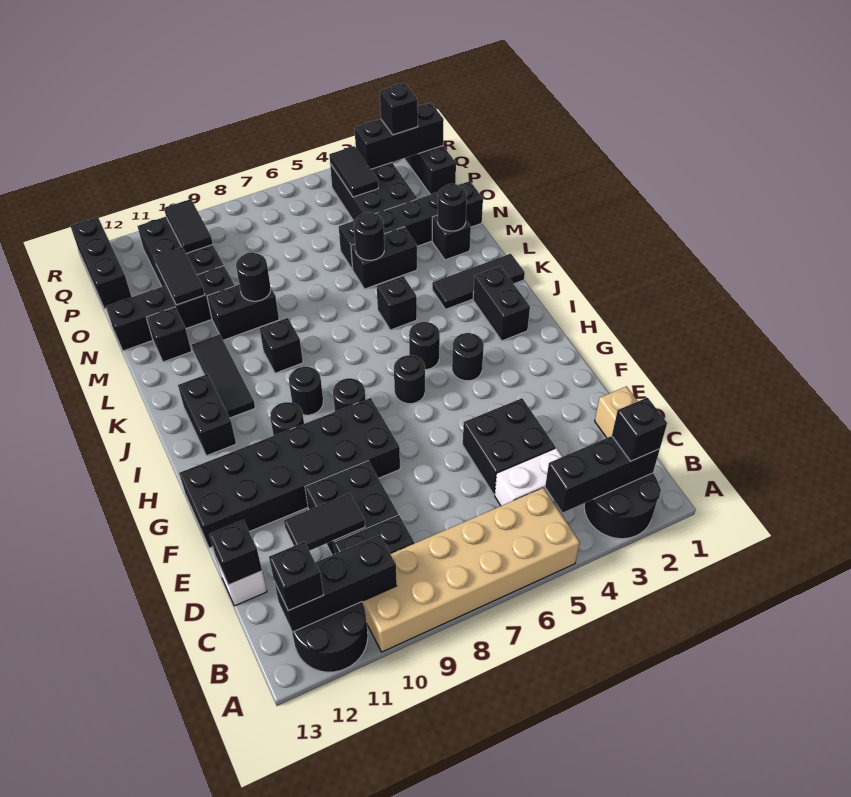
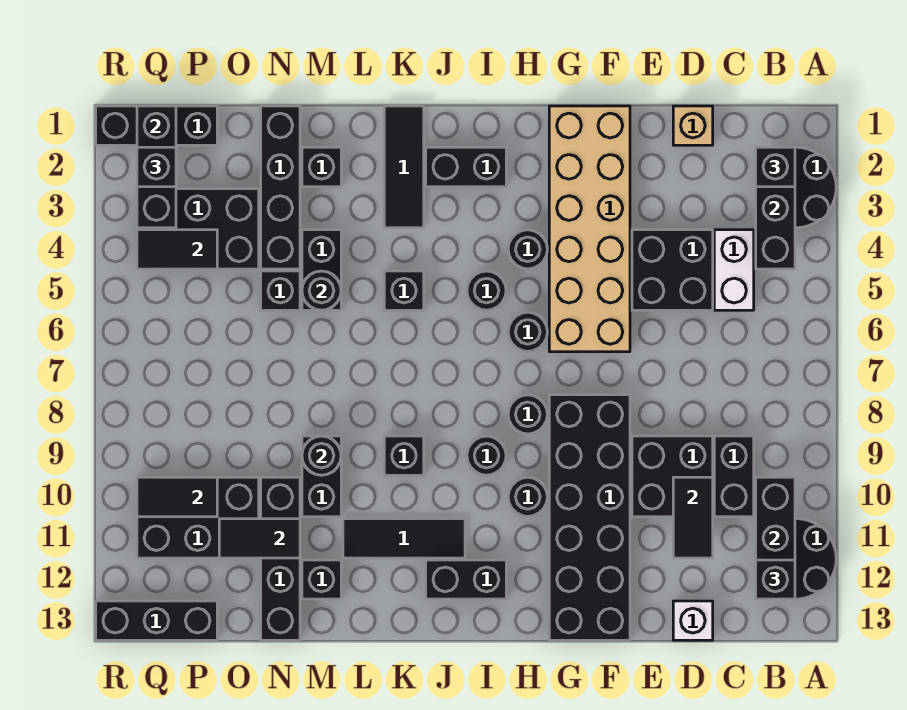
tan brick A5:B10 level 1 -> tan brick F1:G6 level 1
black brick D13 level 2 -> none
black round brick M2 level 2 -> none

